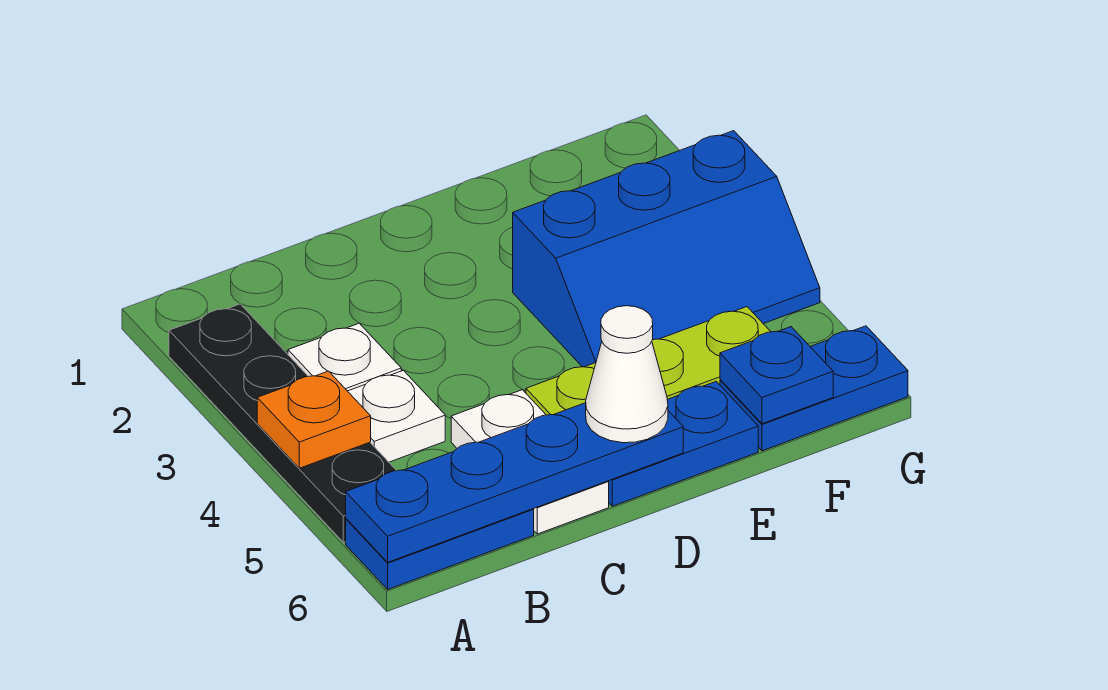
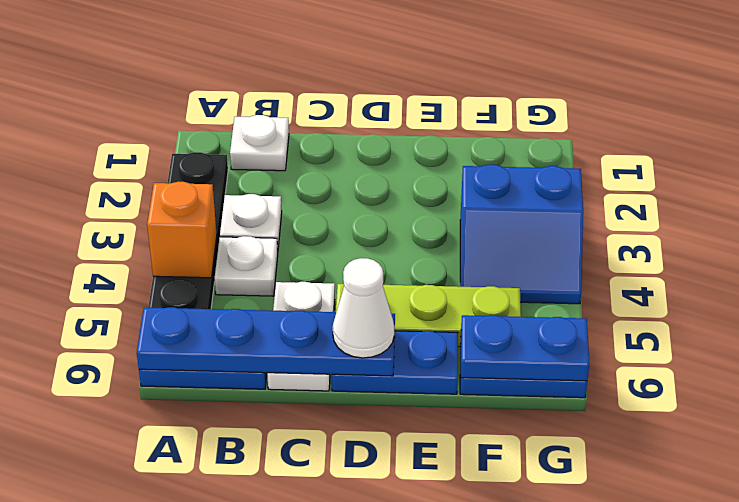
orange plate A4 level 2 -> orange brick A4 level 2
none -> white plate B1 level 1
blue slope E3:G4 level 1 top 3 -> blue slope F3:G4 level 1 top 3
blue plate F6 level 2 -> blue plate F6:G6 level 2

